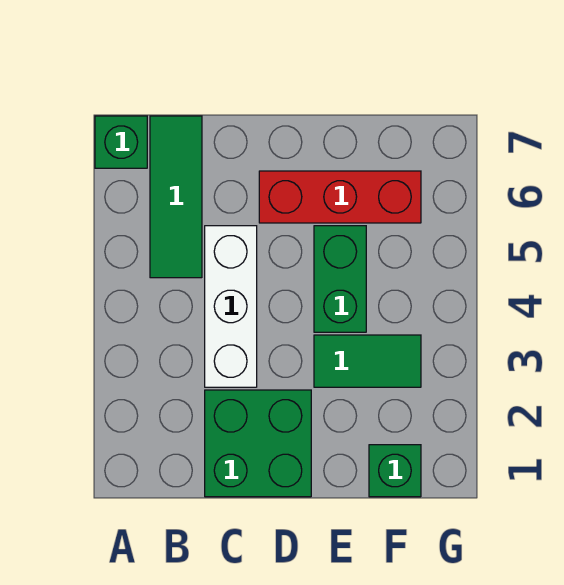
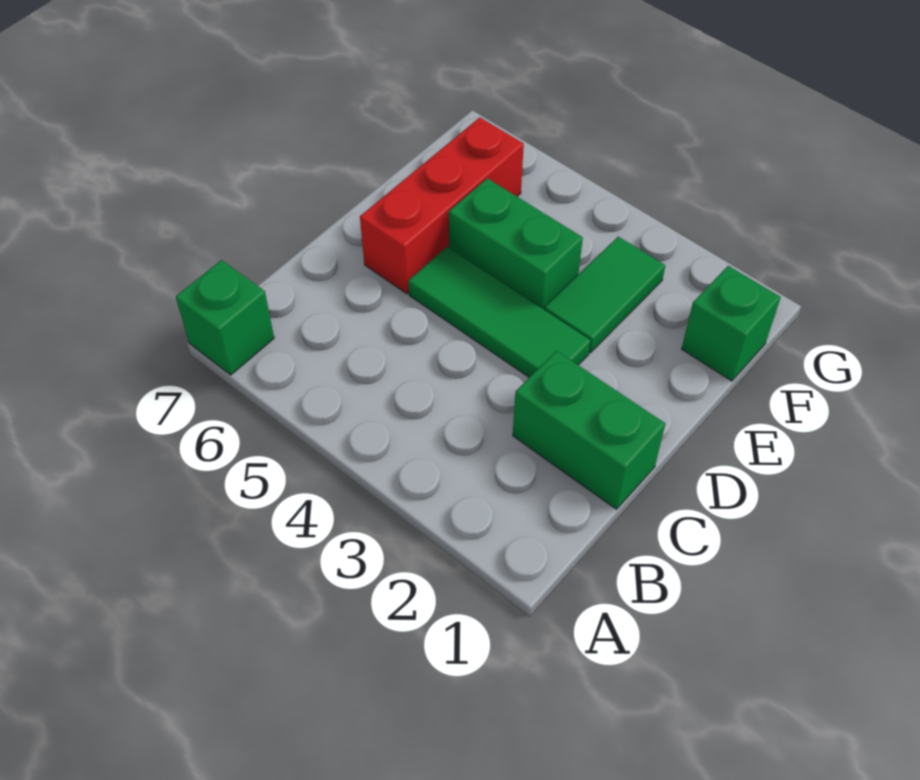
green tile B5:B7 level 1 -> green tile D3:D5 level 1
green brick C1:D2 level 1 -> green brick C1:C2 level 1
white brick C3:C5 level 1 -> none

